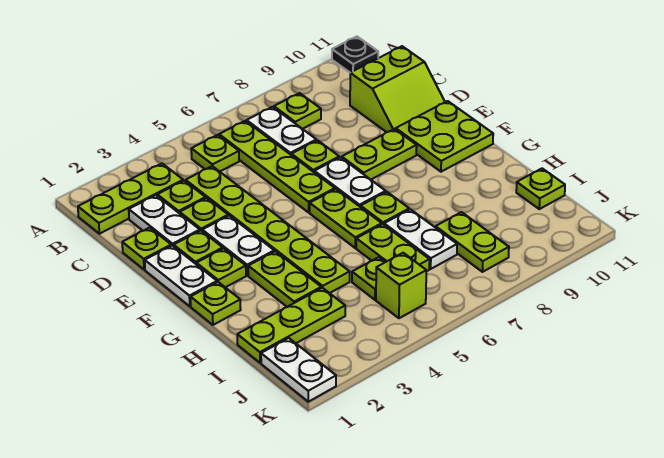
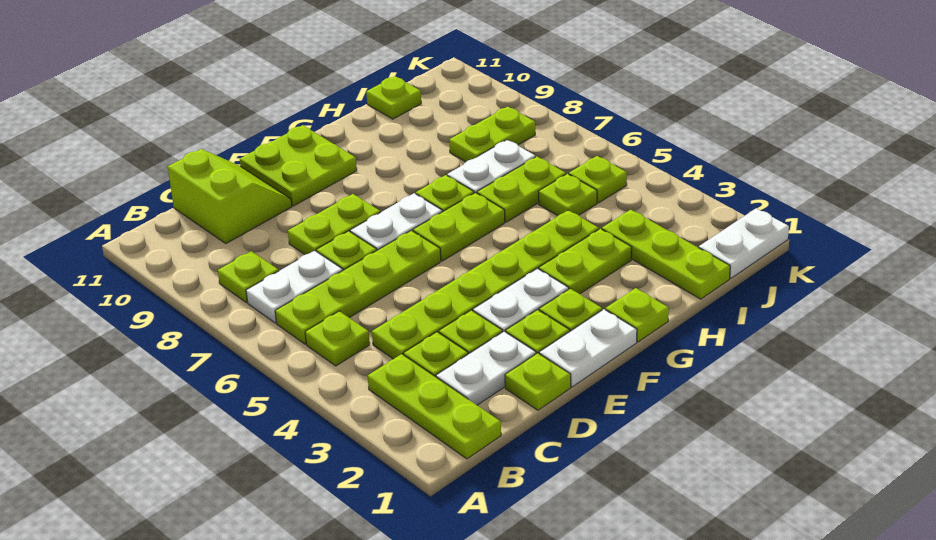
black plate A11 level 1 -> none
lime plate E8:E9 level 1 -> lime plate D8:E8 level 1
lime brick J5 level 1 -> lime plate J5 level 1

